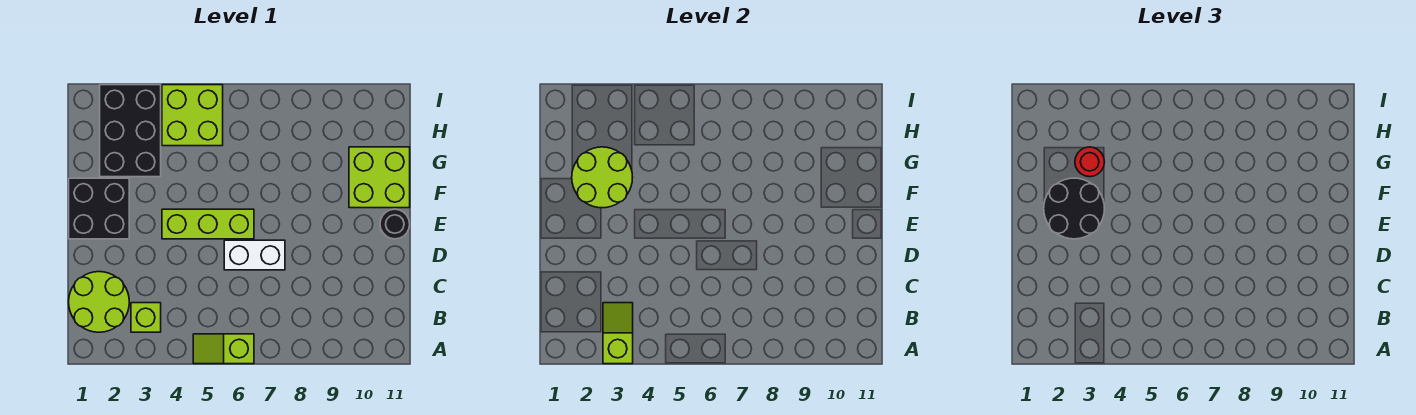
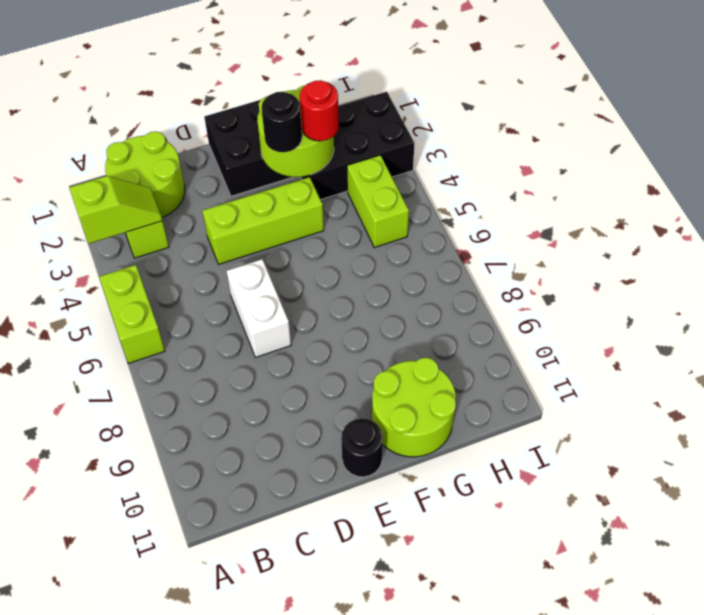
lime slope A5:A6 level 1 top 6 -> lime brick A5:A6 level 1
black round brick E2:F3 level 3 -> black round brick F3 level 3
lime brick E4:E6 level 1 -> lime brick D4:F4 level 1
lime brick F10:G11 level 1 -> lime round brick F10:G11 level 1
lime brick H4:I5 level 1 -> lime brick H4:H5 level 1

